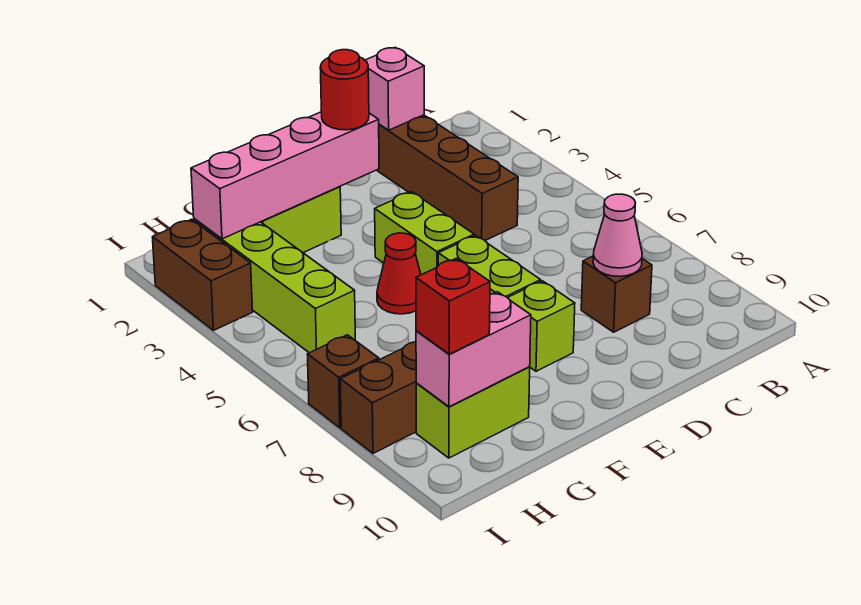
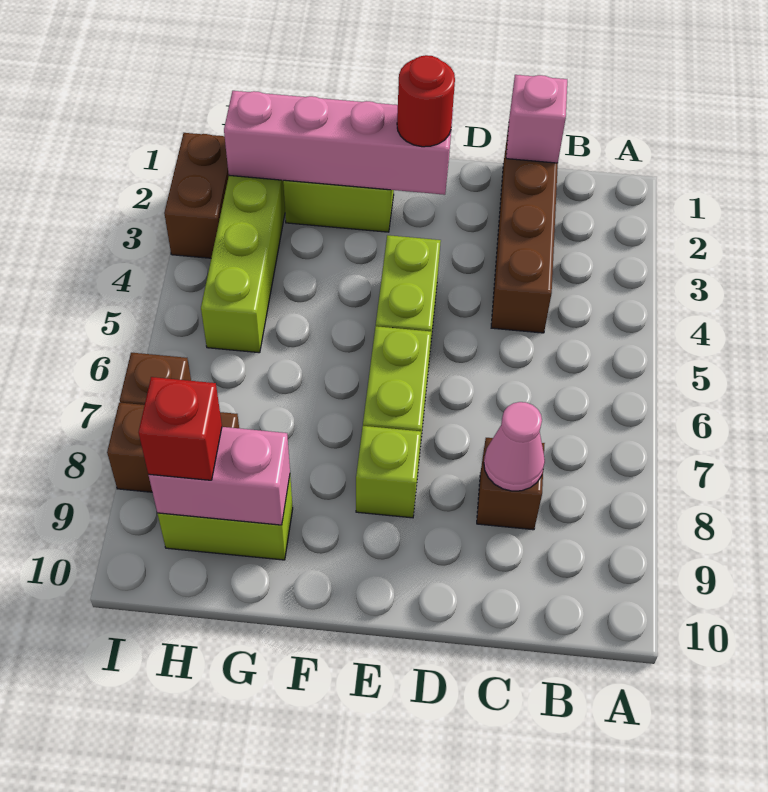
red cone F5 level 1 -> none

